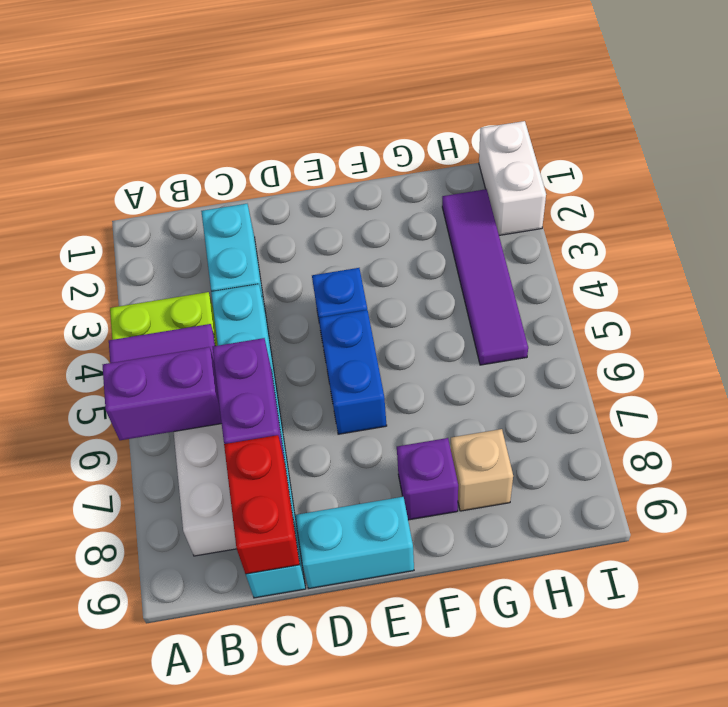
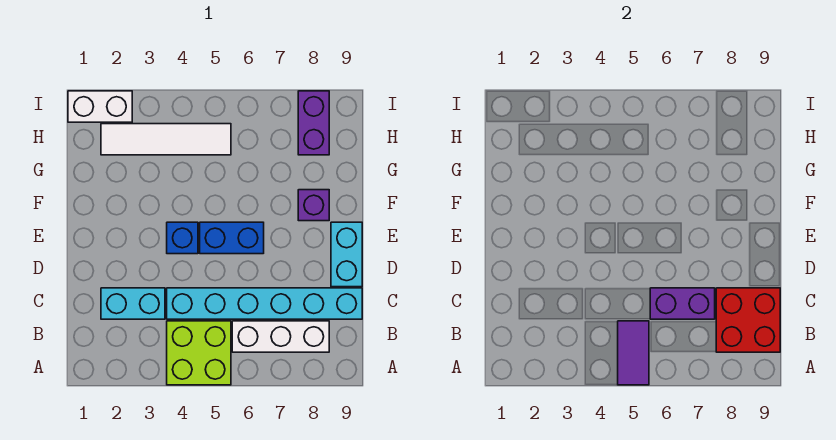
purple brick A6:B6 level 2 -> purple brick H8:I8 level 1
red brick C8:C9 level 2 -> red brick B8:C9 level 2
tan brick G8 level 1 -> none
purple tile H2:H5 level 1 -> white tile H2:H5 level 1

